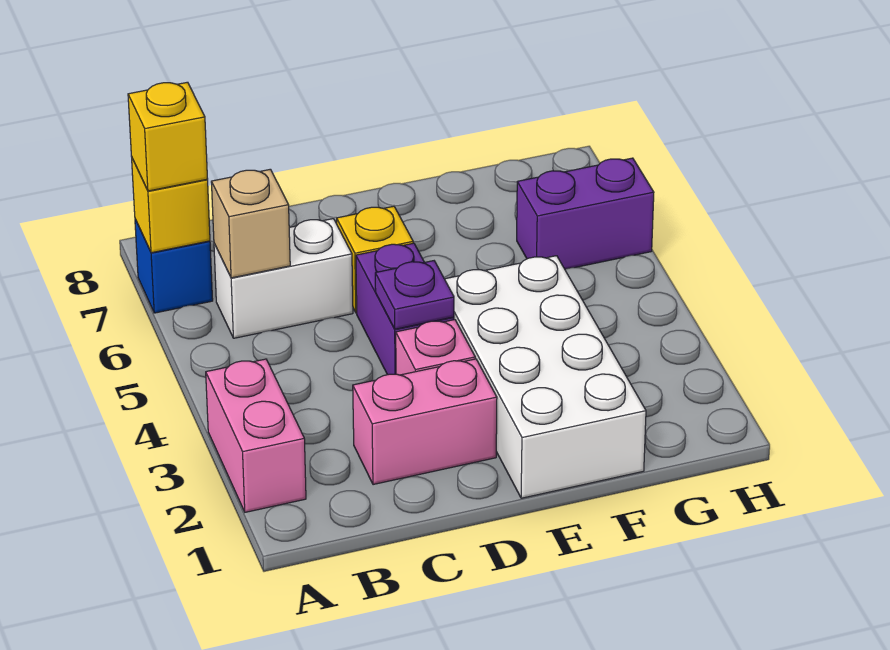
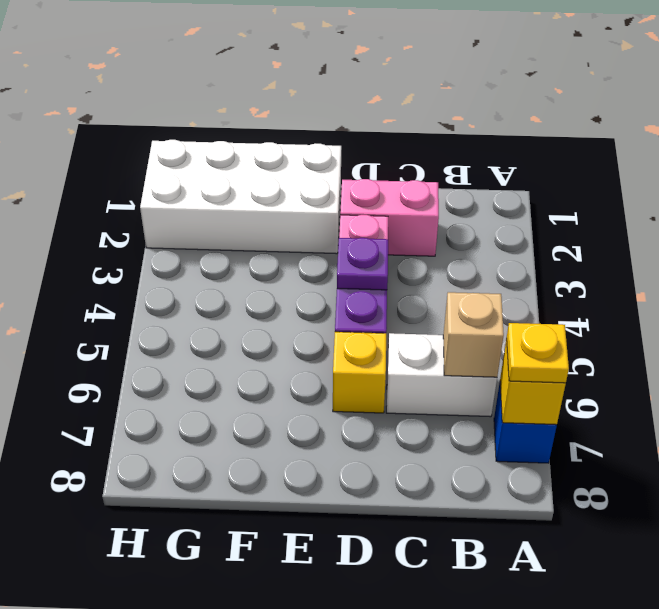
pink brick A2:A3 level 1 -> none
yellow brick A7 level 3 -> yellow plate A7 level 3
white brick E1:F4 level 1 -> white brick E1:H2 level 1
purple brick G6:H6 level 1 -> none

